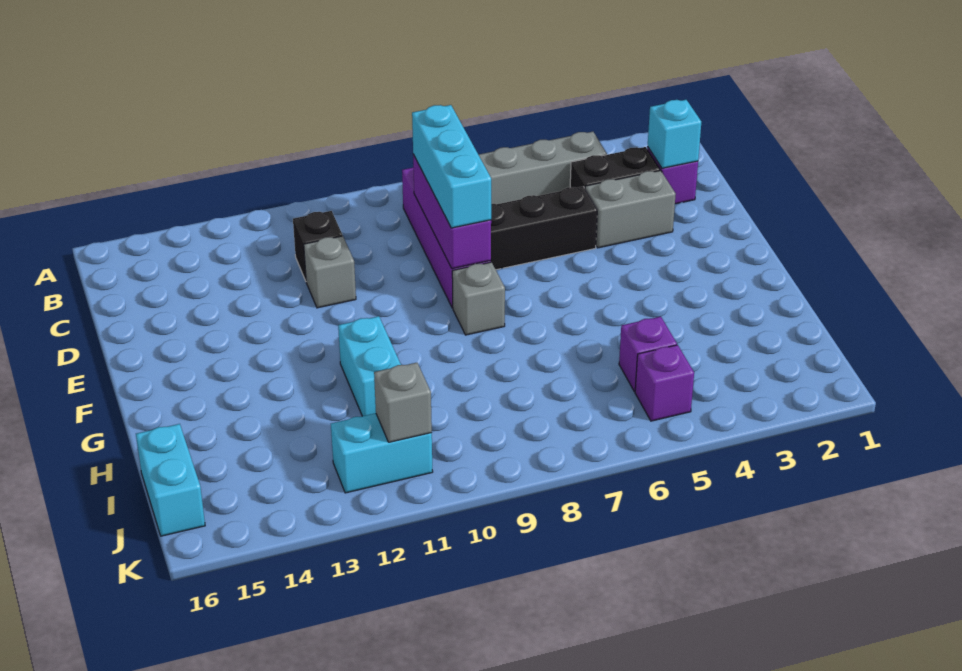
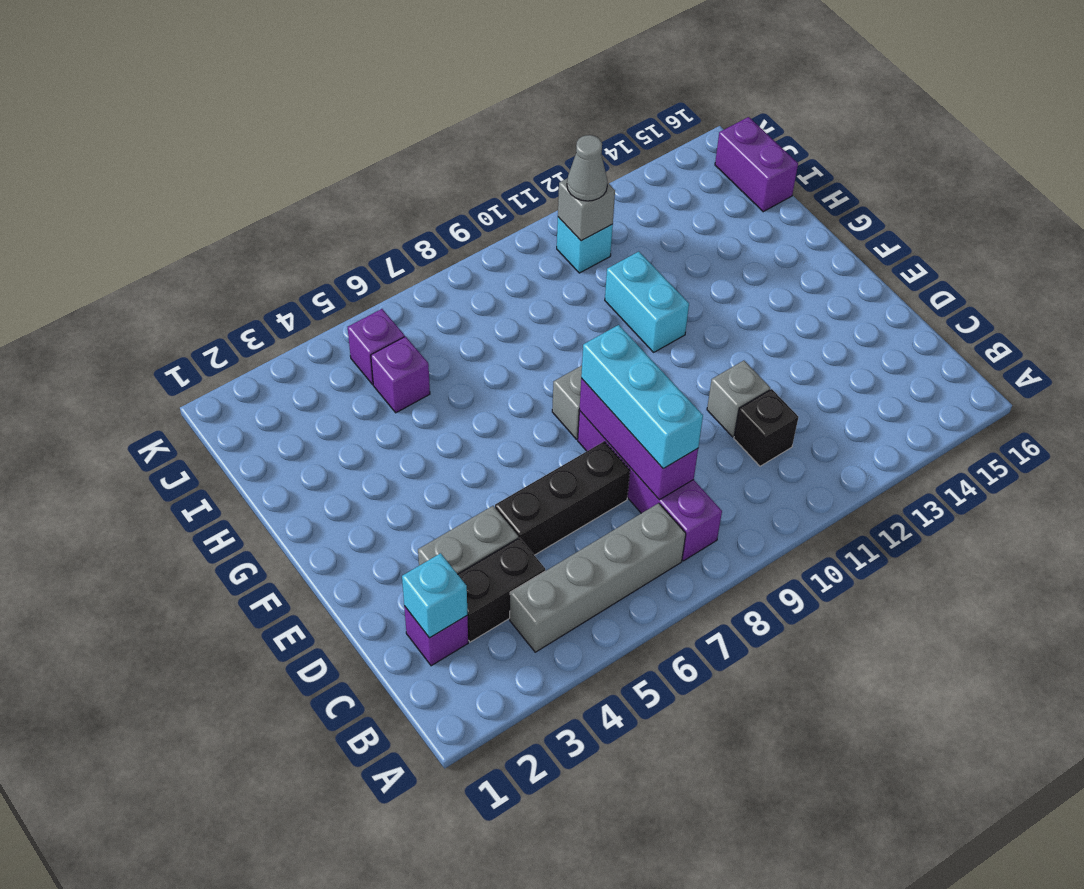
cyan brick I16:J16 level 1 -> purple brick I16:J16 level 1
cyan brick J11:J12 level 1 -> cyan brick J11 level 1
none -> grey cone J11 level 3

